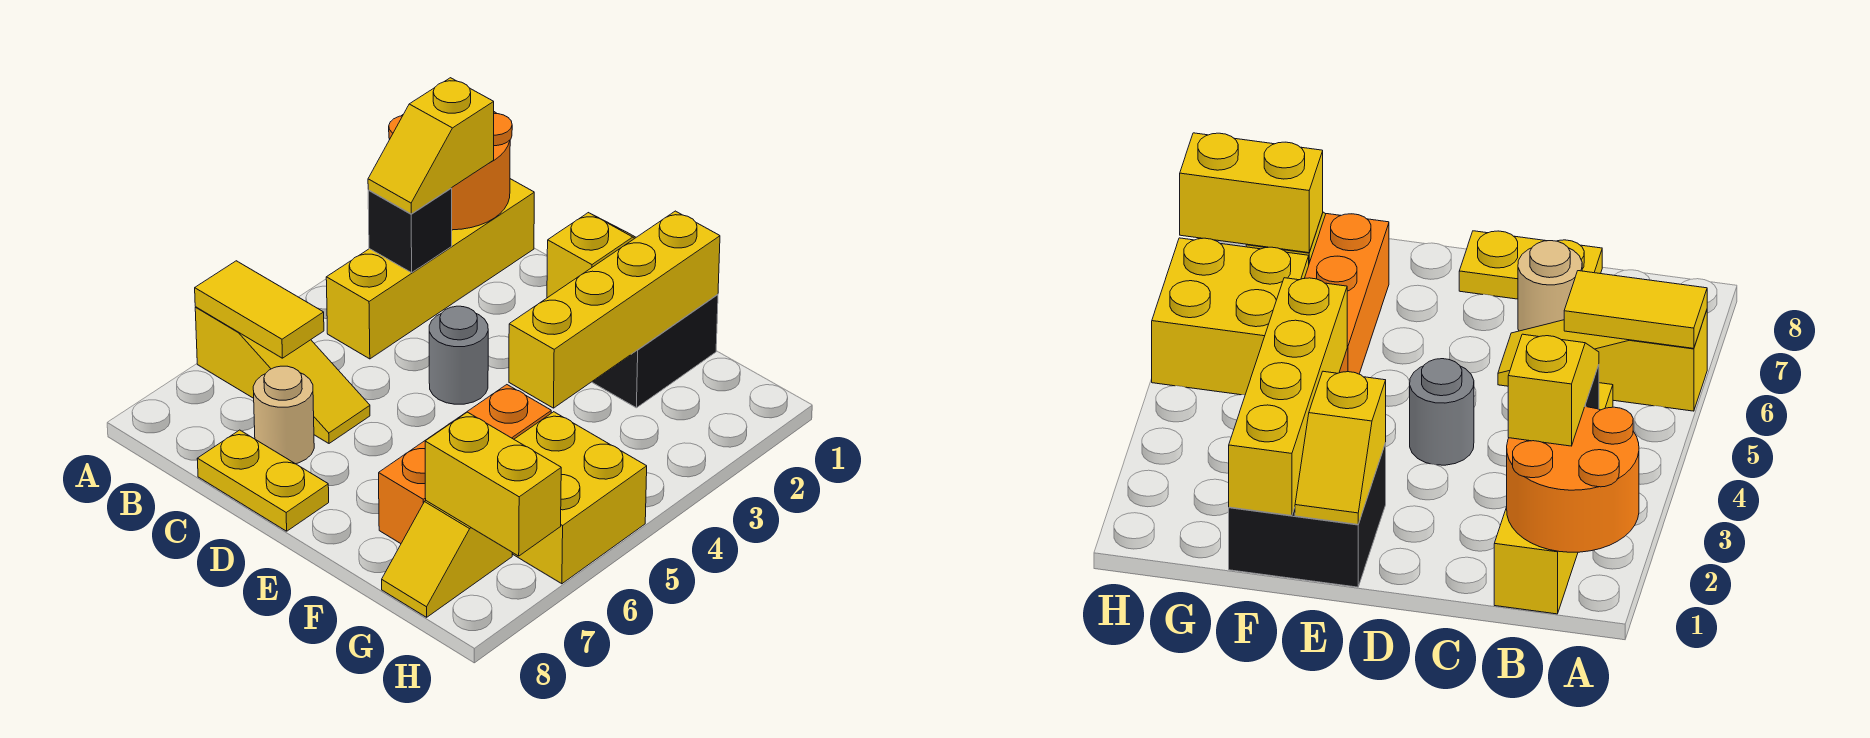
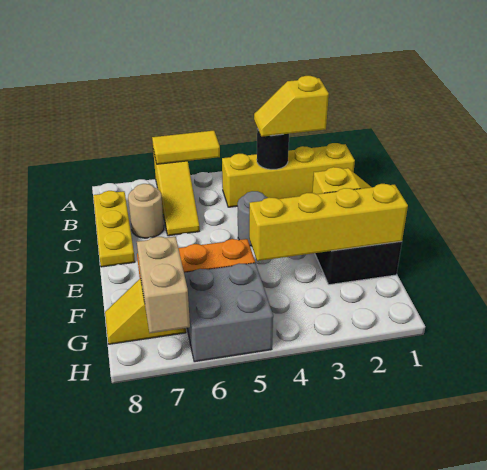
orange round brick A1:B2 level 2 -> none
yellow tile A6:B6 level 2 -> yellow tile A5:A6 level 2
black brick B3 level 2 -> black round brick B3 level 2
yellow plate C8:D8 level 1 -> yellow plate B8:D8 level 1
yellow brick G5:H6 level 1 -> grey brick G5:H6 level 1
yellow brick G7:H7 level 2 -> tan brick G7:H7 level 2

